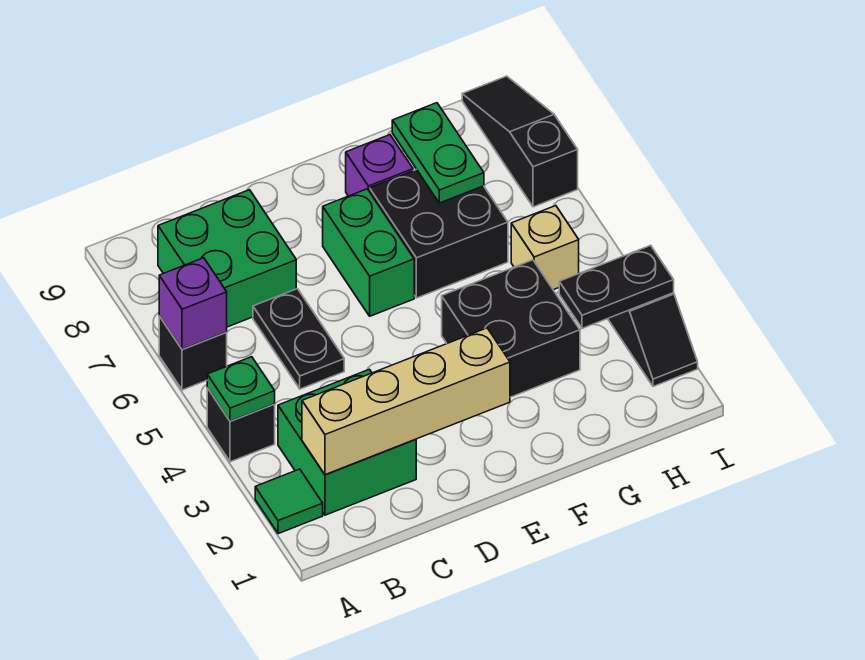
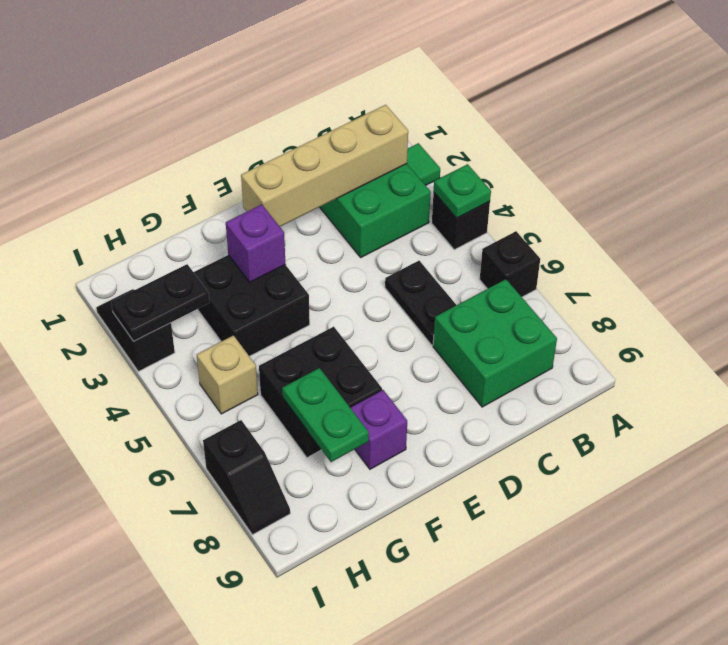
purple brick A6 level 2 -> purple brick F3 level 2
green brick E6:E7 level 1 -> none
black slope I7:I9 level 1 top 7 -> black slope I7:I8 level 1 top 7

